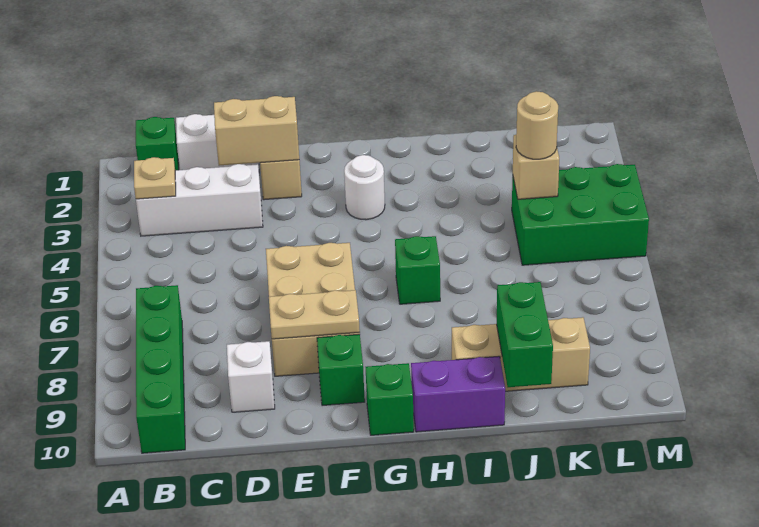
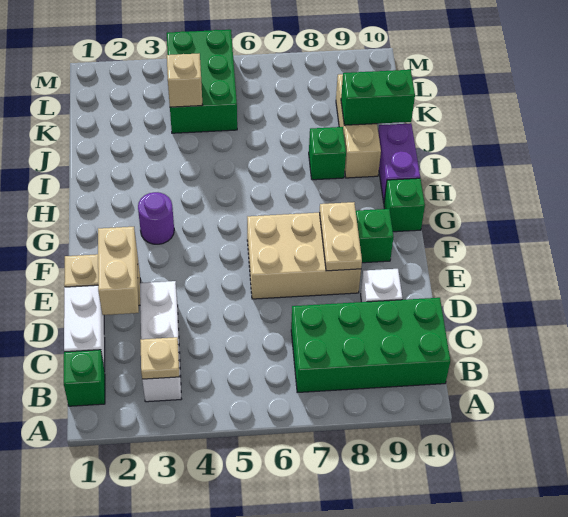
green brick B7:B10 level 1 -> green brick B7:C10 level 1
white round brick G3 level 1 -> purple round brick G3 level 1
green brick H6 level 1 -> green brick I8 level 1
tan round brick K4 level 3 -> none

